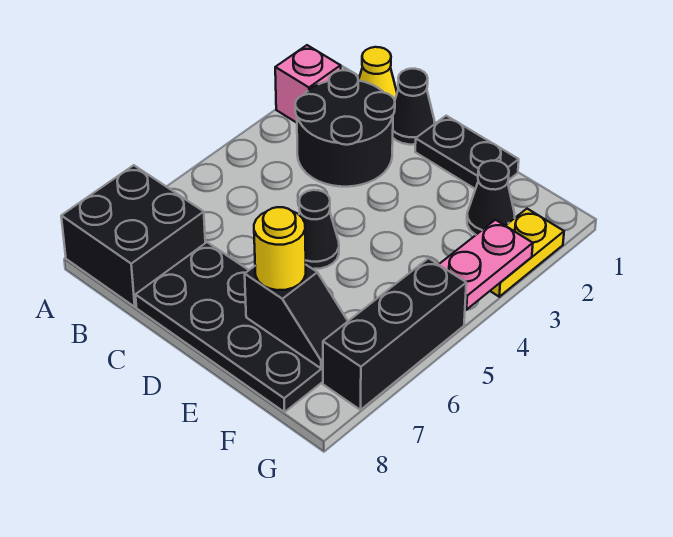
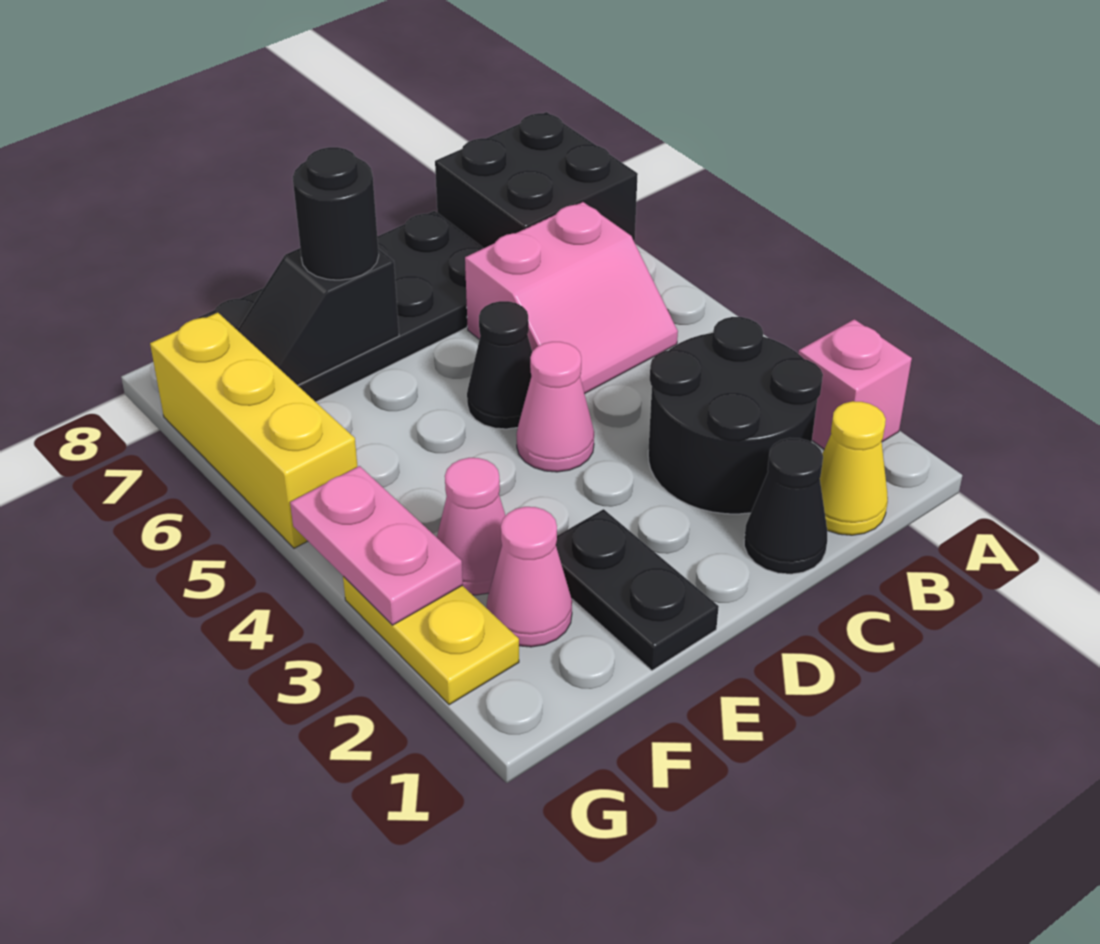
none -> pink slope B5:C6 level 1 top 6
black plate D1:E1 level 1 -> black plate E1:E2 level 1
none -> pink cone D4 level 1
yellow round brick E7 level 3 -> black round brick E7 level 3
black cone F2 level 1 -> pink cone F2 level 1
none -> pink cone F3 level 1
black brick G5:G7 level 1 -> yellow brick G5:G7 level 1

